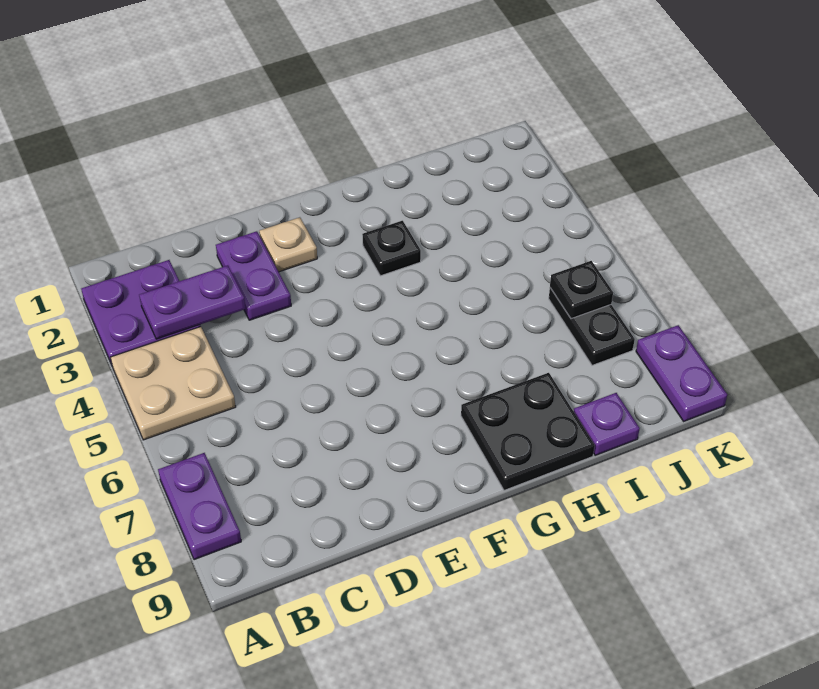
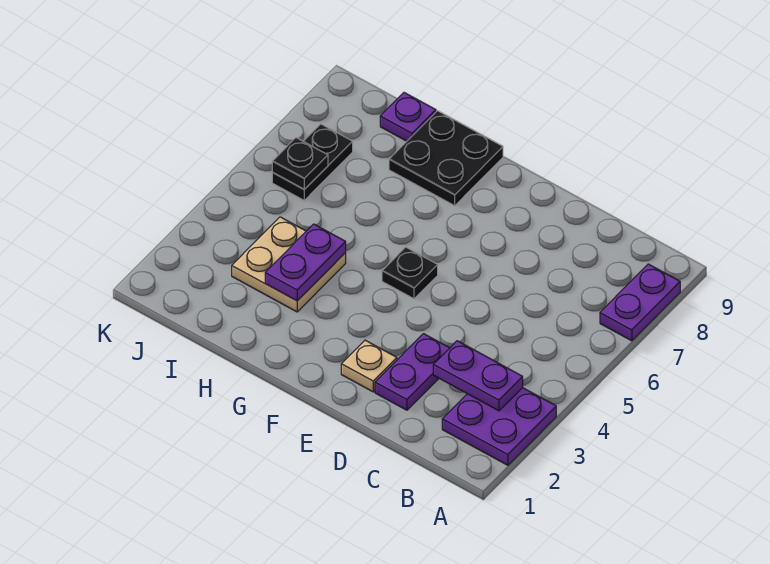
tan plate A4:B5 level 1 -> tan plate H3:I4 level 1
black plate G3 level 1 -> black plate F5 level 1
purple plate K8:K9 level 1 -> purple plate H3:H4 level 2

